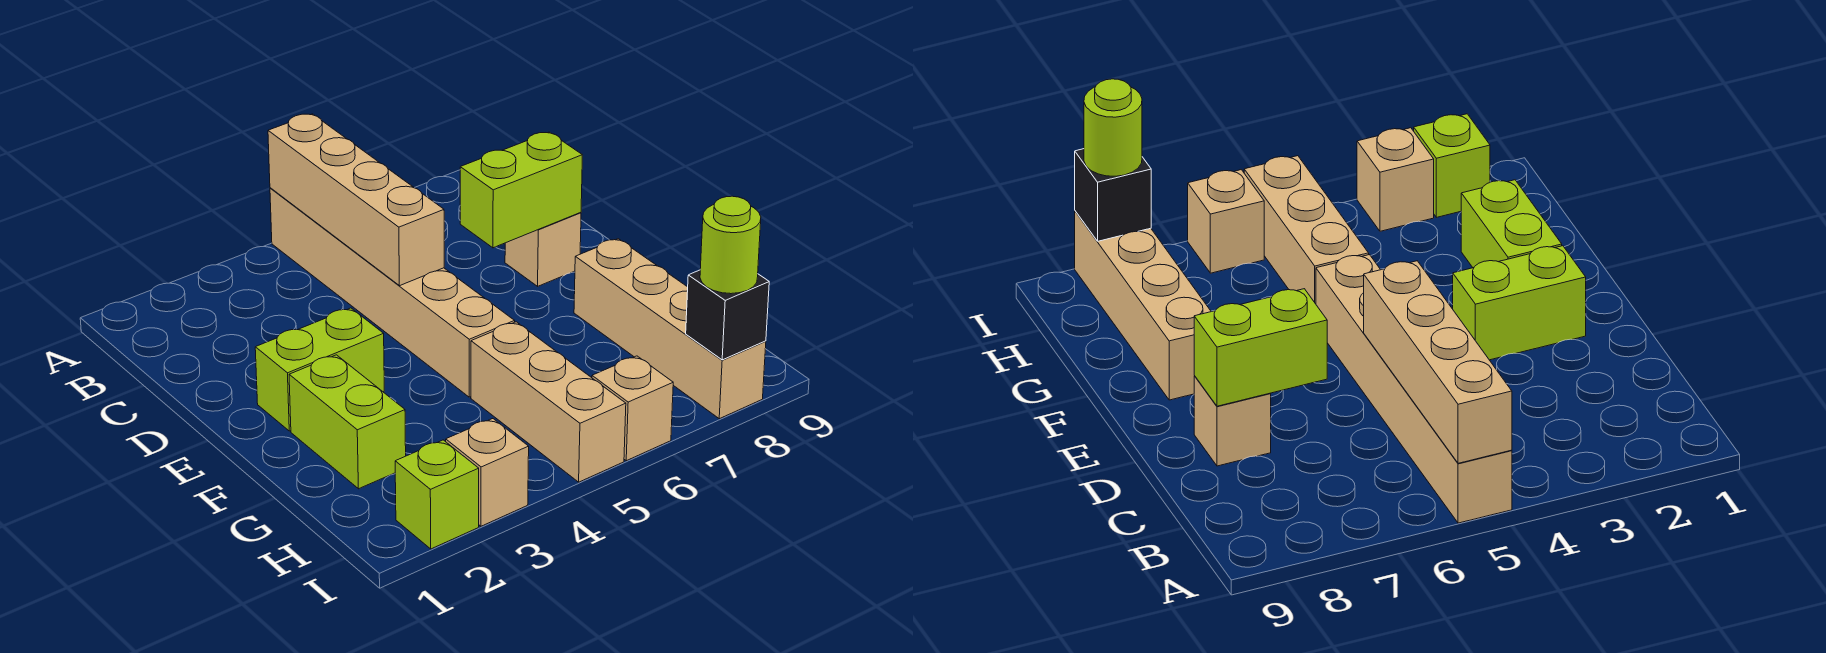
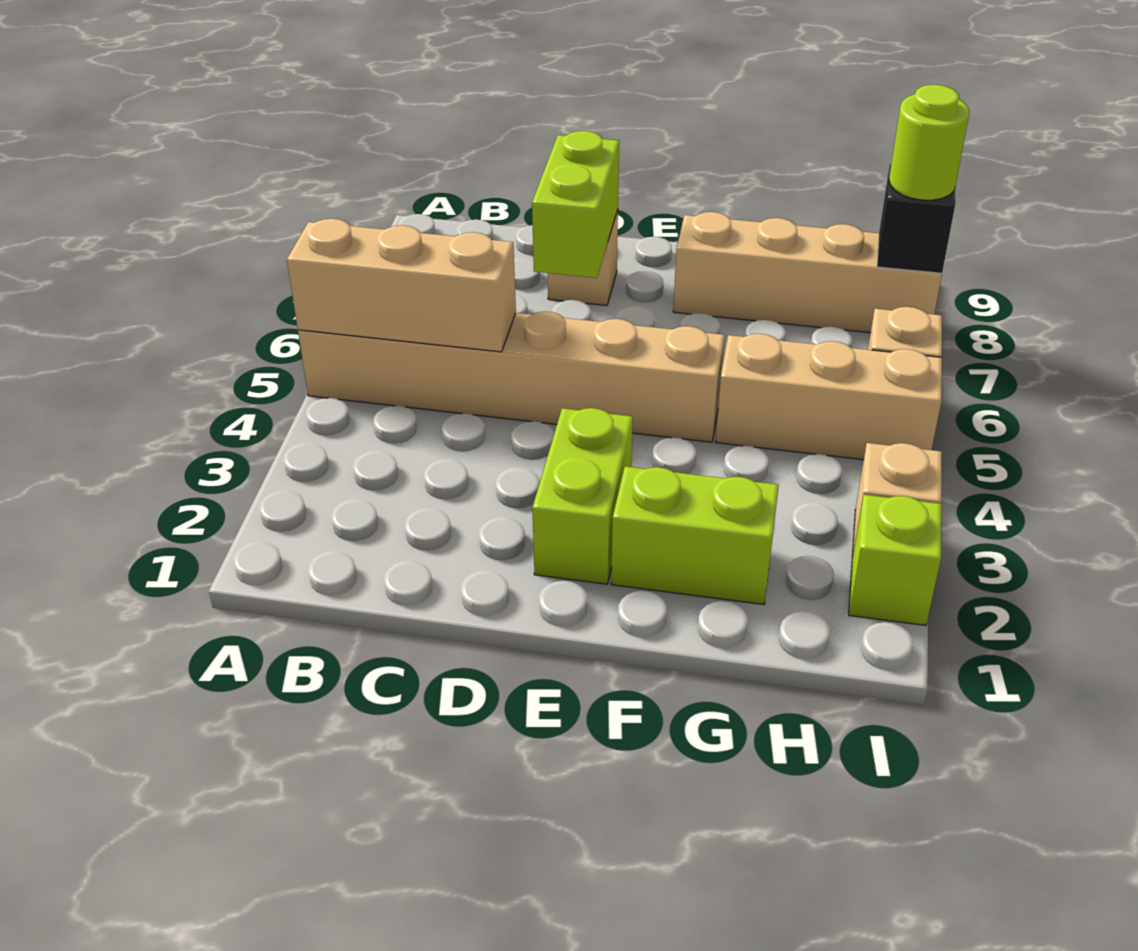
tan brick A5:D5 level 2 -> tan brick A5:C5 level 2

